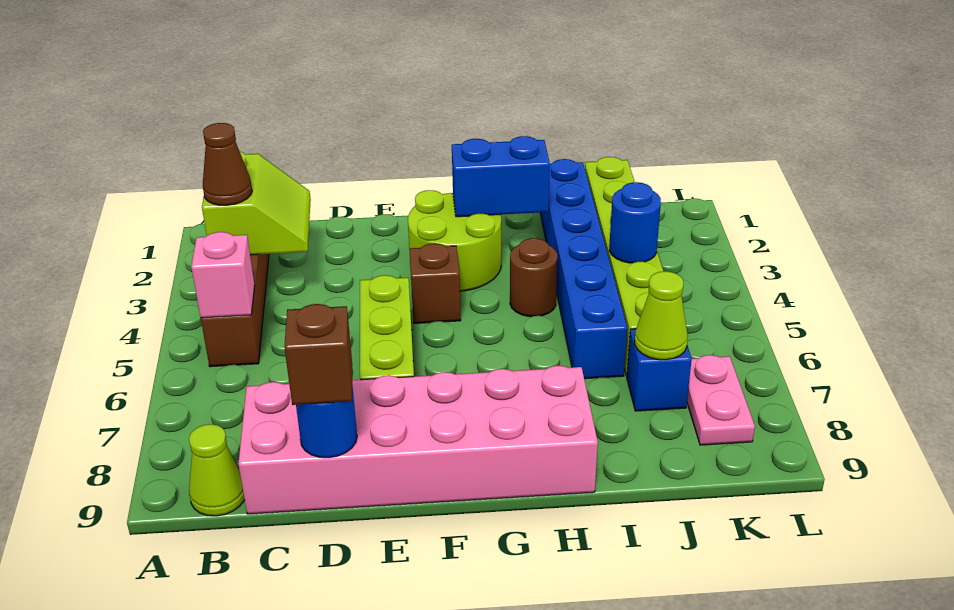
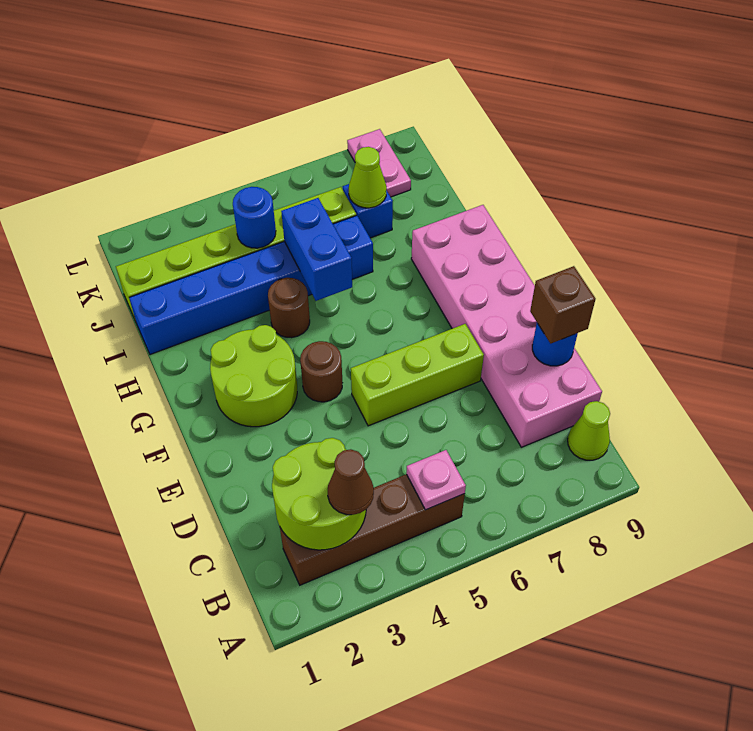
lime slope B2:C3 level 2 top B -> lime round brick B2:C3 level 2
pink brick B5 level 2 -> pink plate B5 level 2
brown brick F4 level 1 -> brown round brick F4 level 1
blue brick G2:H2 level 2 -> blue brick H5:I5 level 2
pink plate K7:K8 level 1 -> pink plate K8:L8 level 1

